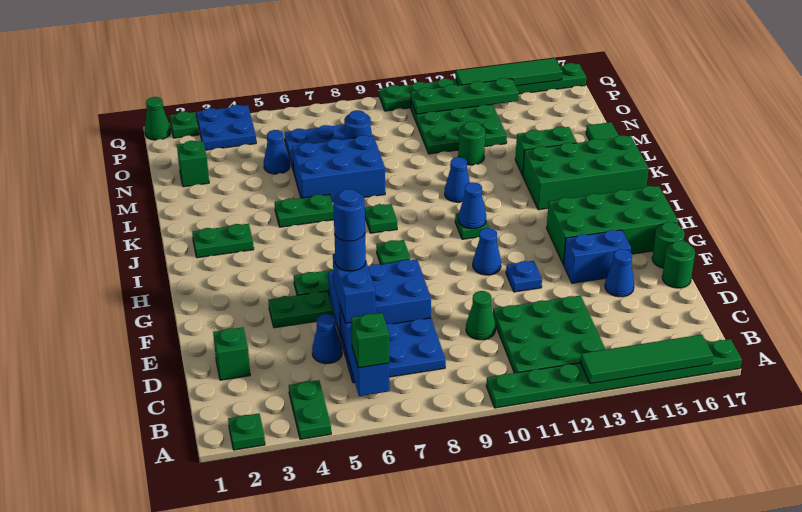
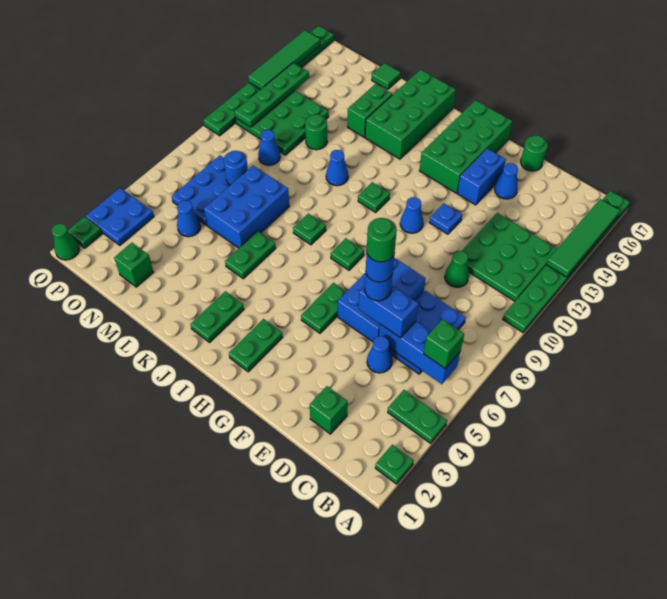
green plate F4:F5 level 1 -> green plate H2:H3 level 1
green round brick F17 level 1 -> green round brick E6 level 6
blue cone I11 level 2 -> blue cone N10 level 1

